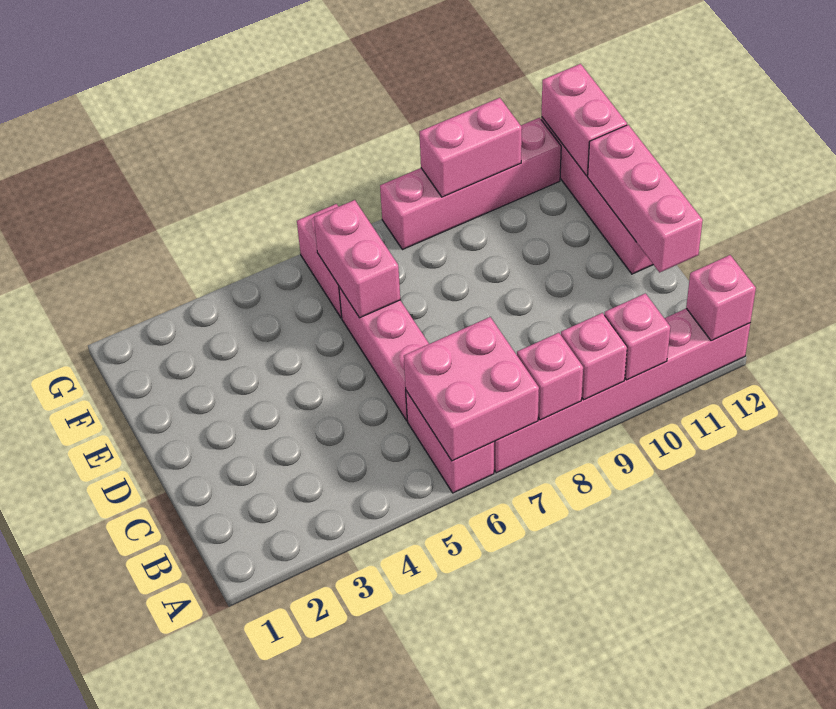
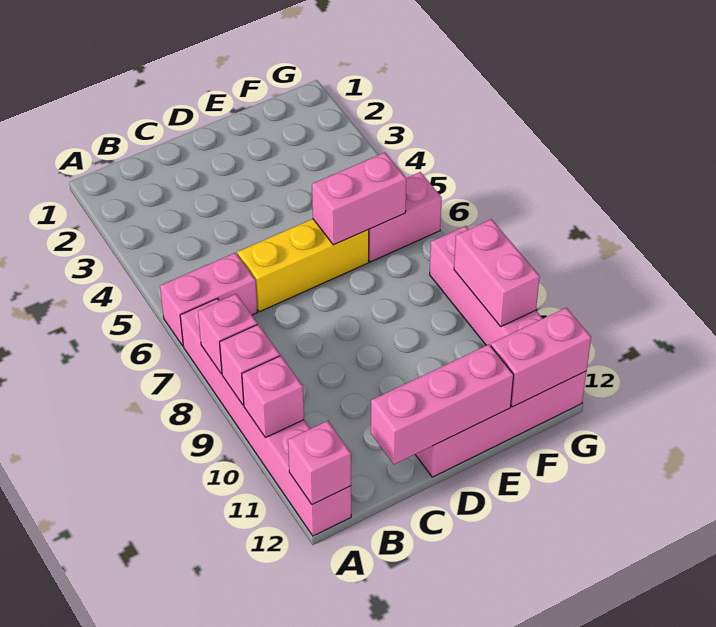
pink brick A6:B7 level 2 -> none
pink brick C6:E6 level 1 -> yellow brick C6:E6 level 1

